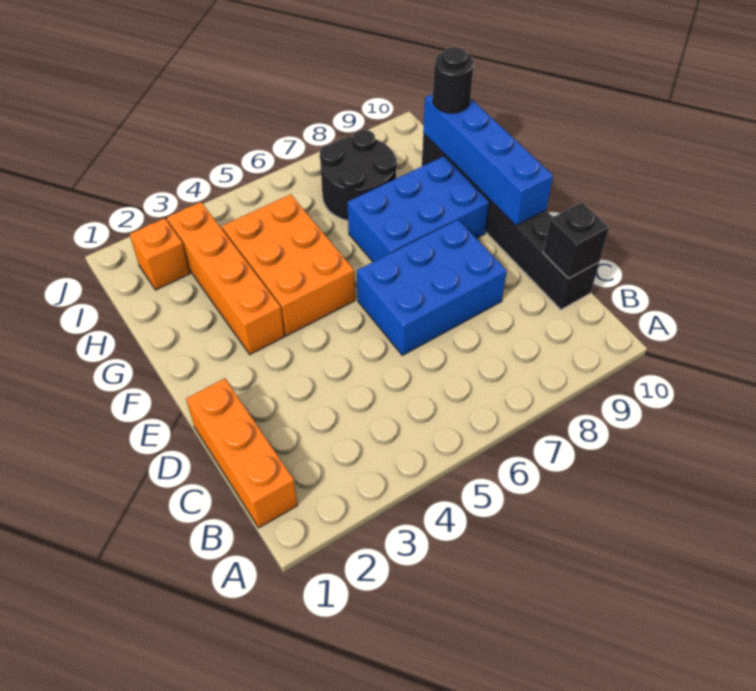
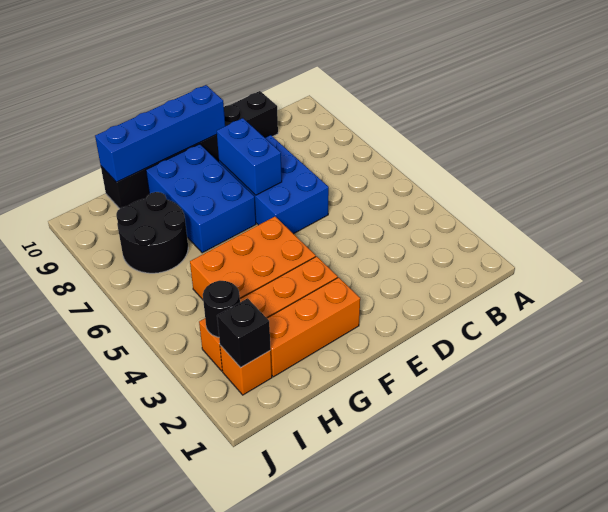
orange brick B1:D1 level 1 -> orange brick F2:H2 level 1
black brick C10 level 2 -> black brick I2 level 2
none -> blue brick E7:E8 level 2
black round brick H10 level 3 -> black round brick I3 level 2

